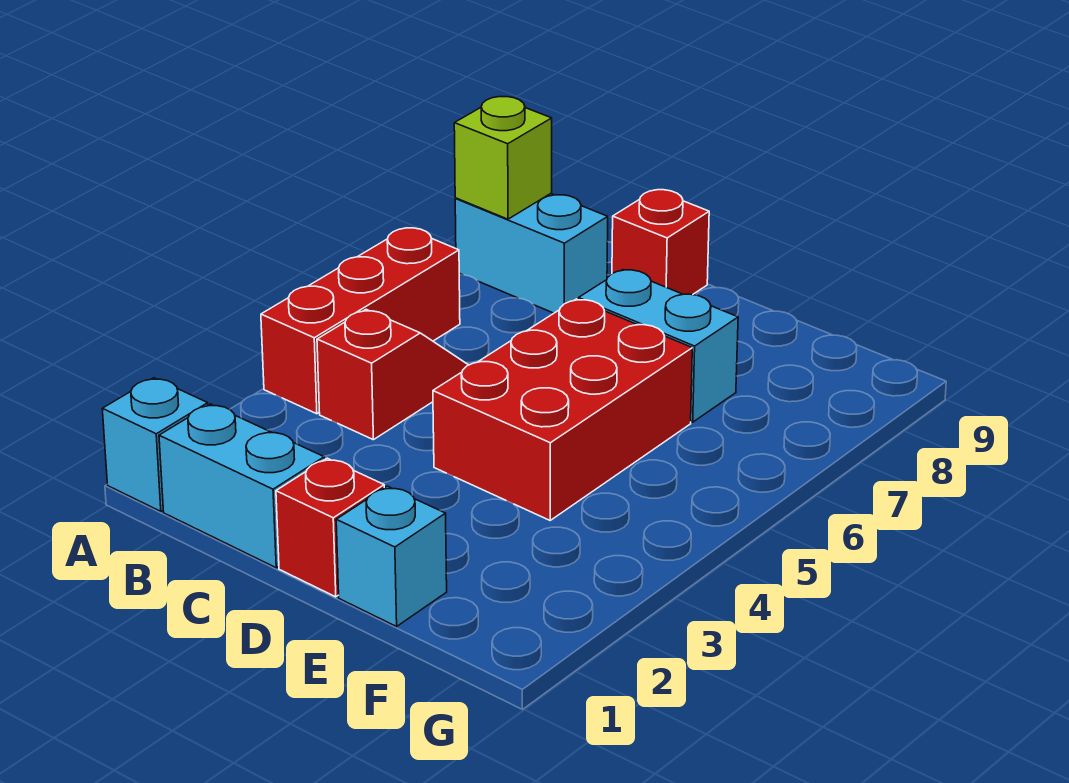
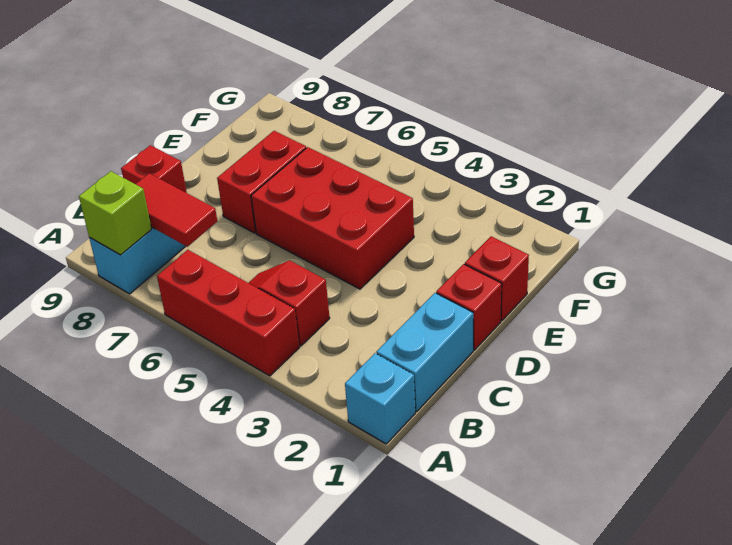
none -> red tile B7:B8 level 2
cyan brick D7:E7 level 1 -> red brick D7:E7 level 1
cyan brick E1 level 1 -> red brick E1 level 1

